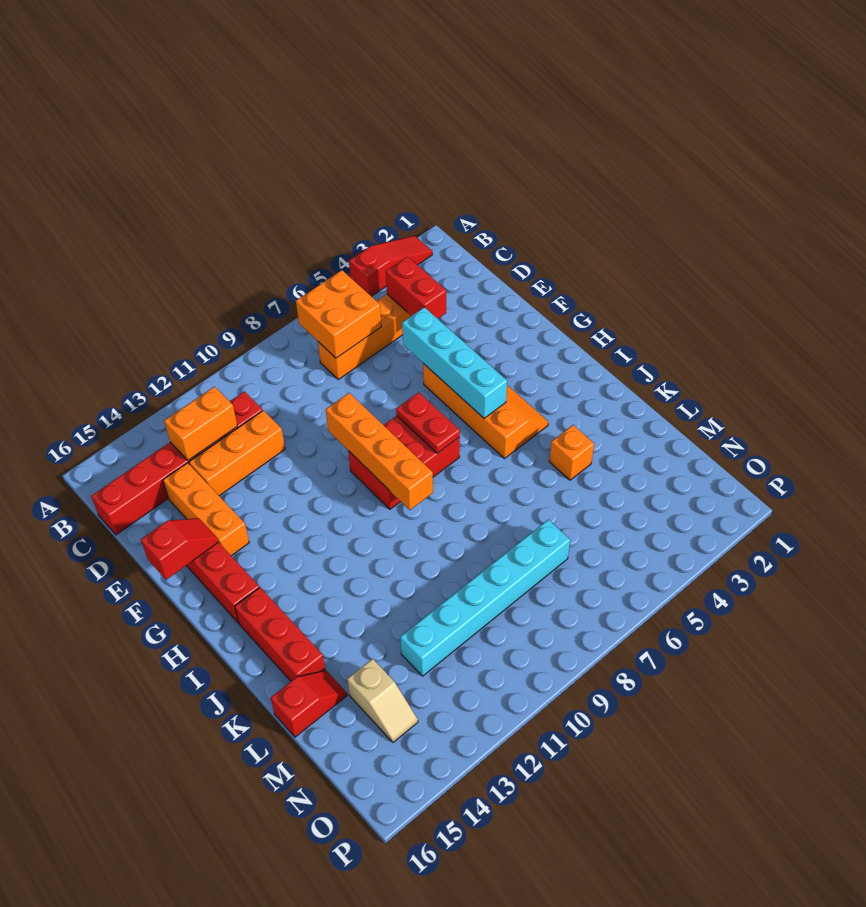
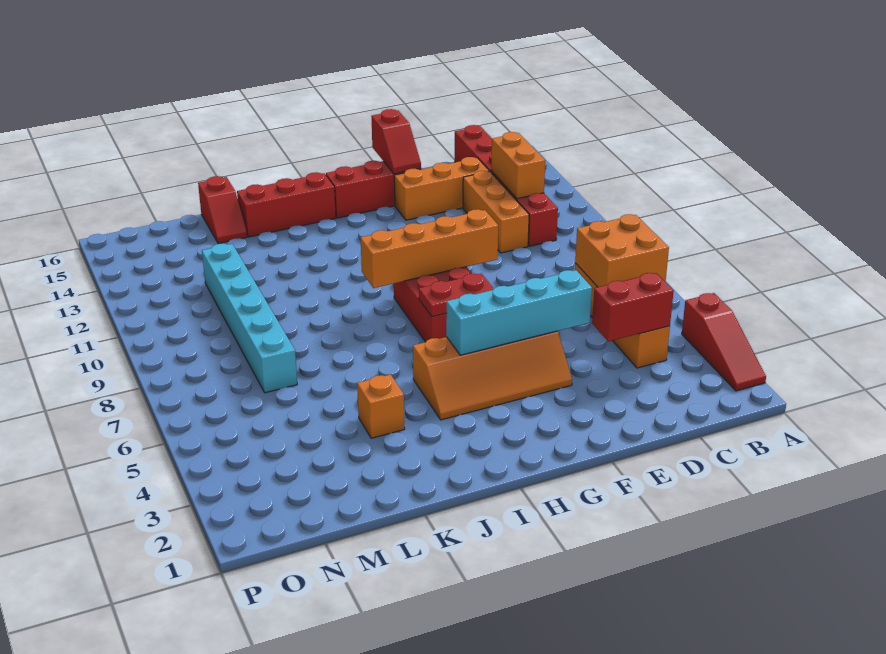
tan slope M14:N14 level 1 top M -> none

